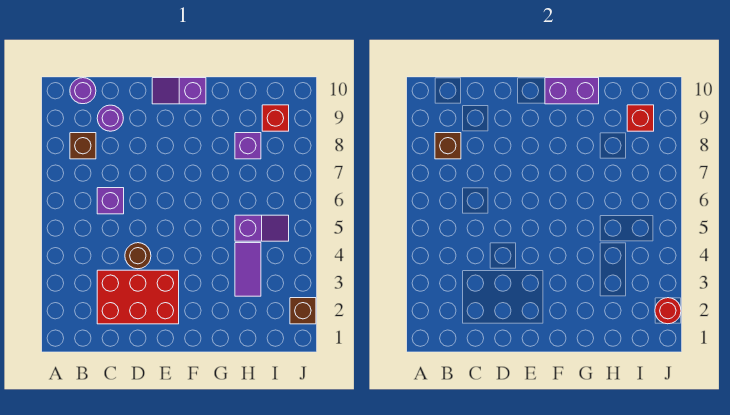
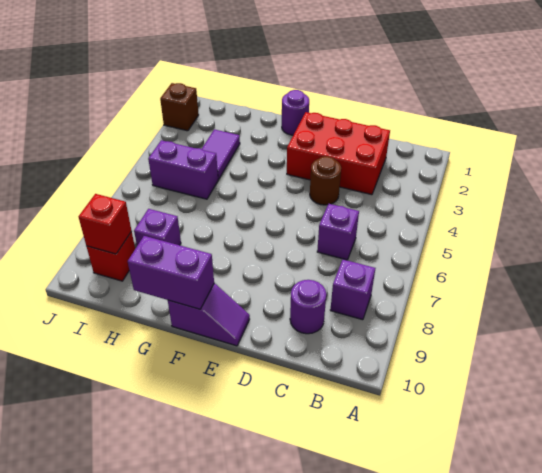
brown brick B8 level 1 -> purple brick B8 level 1
brown brick B8 level 2 -> none
purple round brick B10 level 1 -> purple round brick F1 level 1
purple slope H5:I5 level 1 top H -> purple brick H5:I5 level 1
red round brick J2 level 2 -> none

